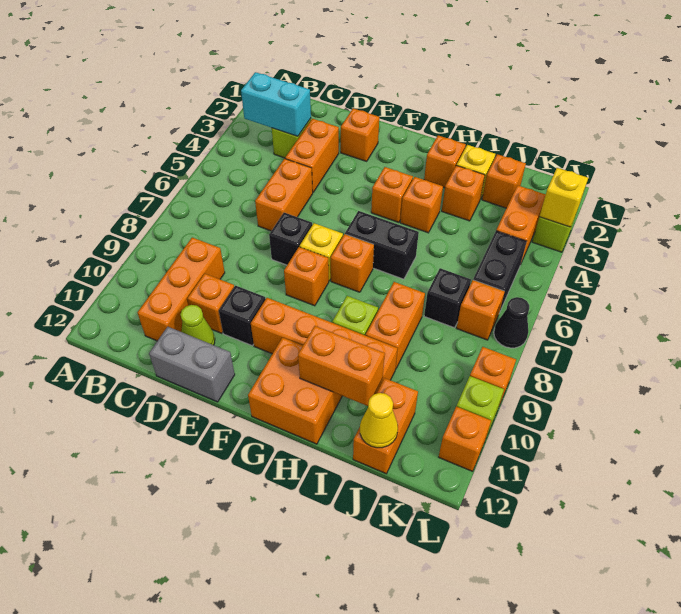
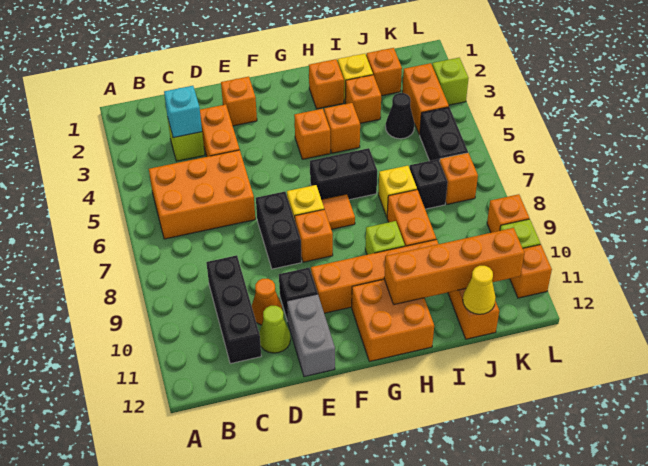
cyan brick B3:C3 level 2 -> cyan brick C3 level 2
orange brick C9:C11 level 1 -> black brick C9:C11 level 1
orange brick D5:D6 level 1 -> orange brick B5:D6 level 1
orange brick D10 level 1 -> orange cone D10 level 1
grey brick D12:E12 level 1 -> grey brick E11:E12 level 1
black brick E7 level 1 -> black brick E7:E8 level 1
orange brick G7 level 1 -> orange tile G7 level 1
orange brick H11:I11 level 2 -> orange brick H11:K11 level 2
yellow brick L3 level 2 -> yellow brick I7 level 1
black cone L7 level 1 -> black cone J4 level 1

